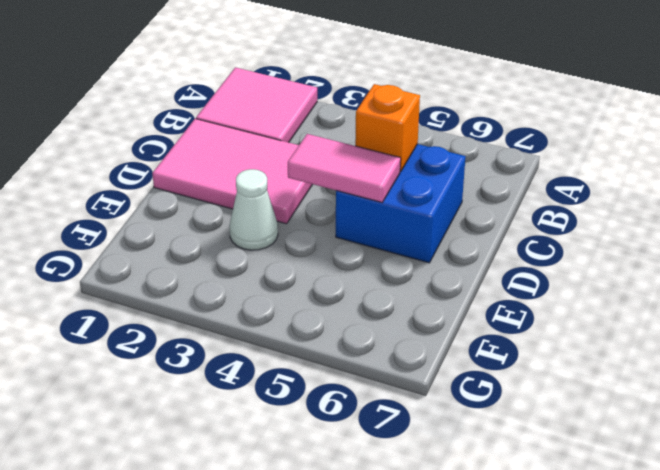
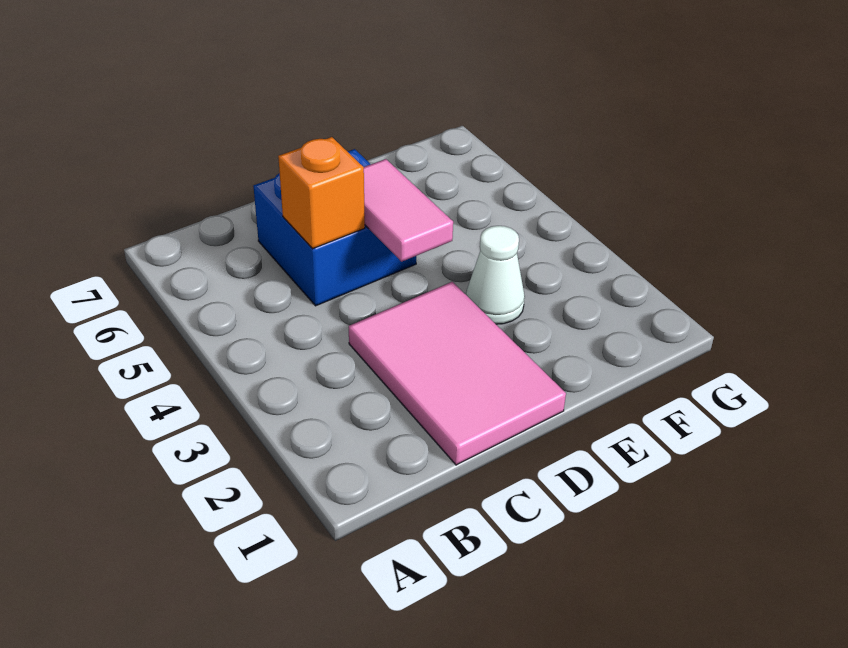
pink tile A1:B2 level 1 -> none

